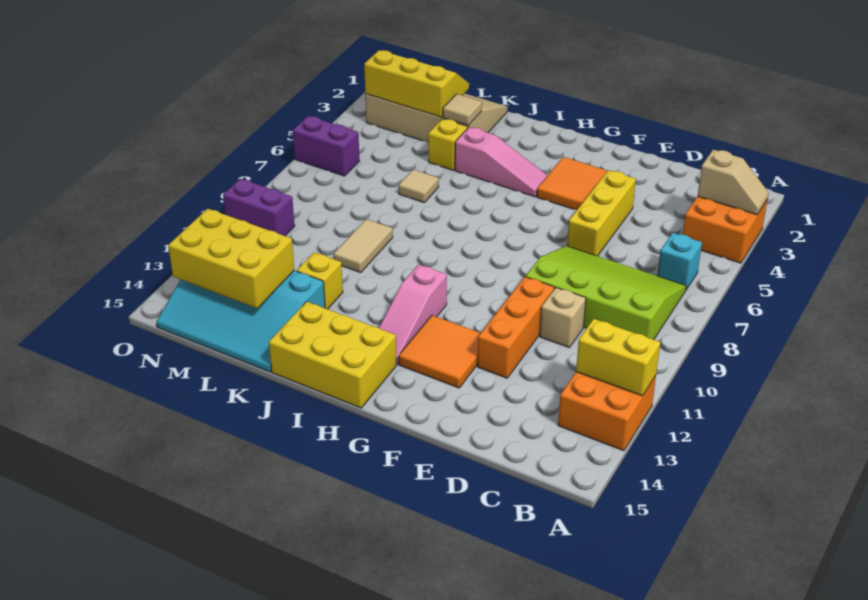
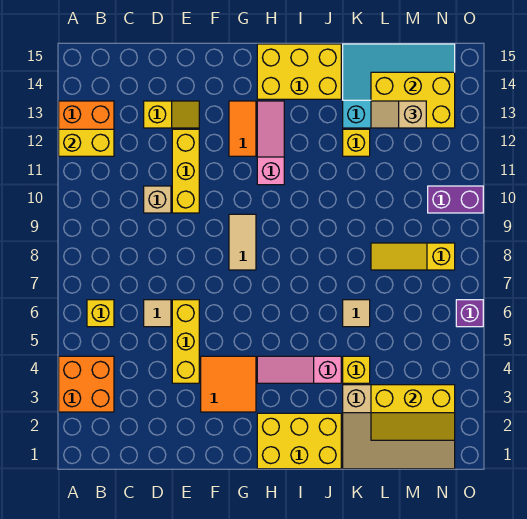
tan slope A3:B3 level 2 top B -> tan slope L13:M13 level 3 top M
cyan brick B6 level 1 -> yellow brick B6 level 1
lime slope B7:E9 level 1 top 9 -> none
none -> yellow slope D13:E13 level 1 top D
orange brick E10:E12 level 1 -> yellow brick E10:E12 level 1
orange tile F12:G13 level 1 -> orange tile G12:G13 level 1
none -> yellow brick H1:J2 level 1
tan tile K3 level 2 -> tan tile D6 level 1
tan tile K9:K10 level 1 -> tan tile G8:G9 level 1
none -> yellow slope L8:N8 level 1 top N
purple brick N6:O6 level 1 -> purple brick O6 level 1

